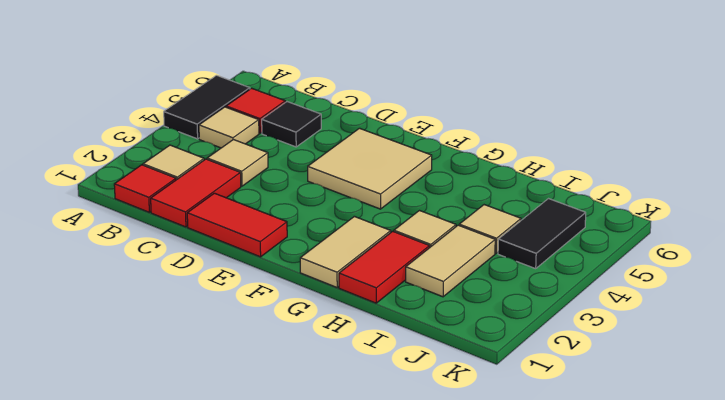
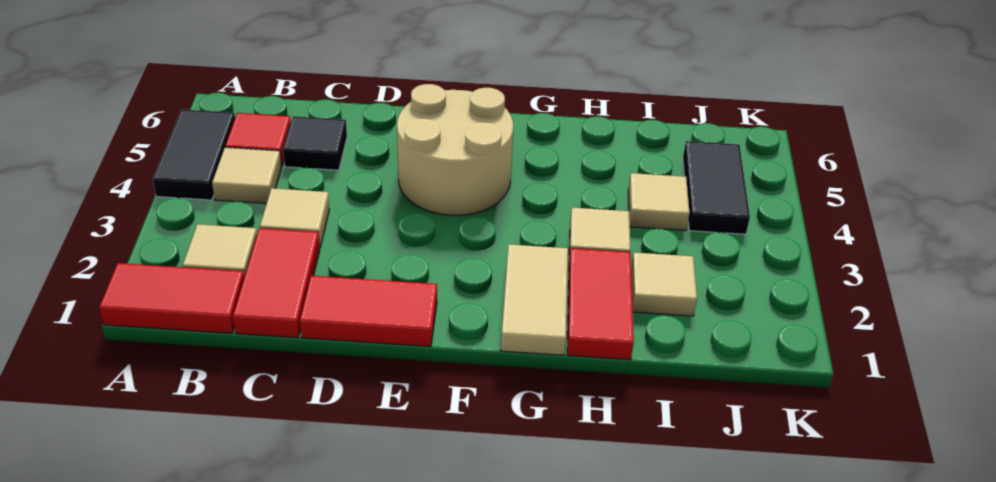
red tile B1 level 1 -> red tile A1:B1 level 1
tan tile E4:F5 level 1 -> tan round brick E4:F5 level 1
tan tile I2:I3 level 1 -> tan tile I2 level 1

